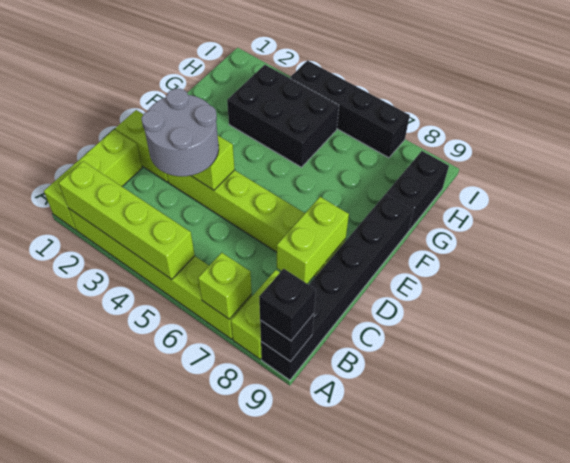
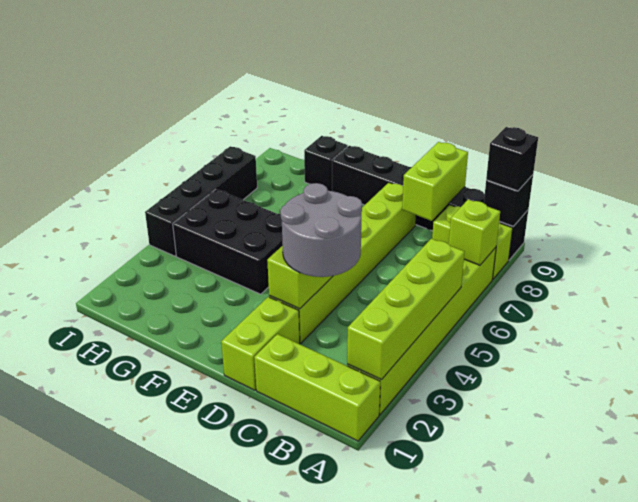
lime brick C8:D8 level 2 -> lime brick C8:C9 level 2
black brick G3:H5 level 1 -> black brick F4:H5 level 1
black brick G9:H9 level 1 -> black brick G9 level 1

